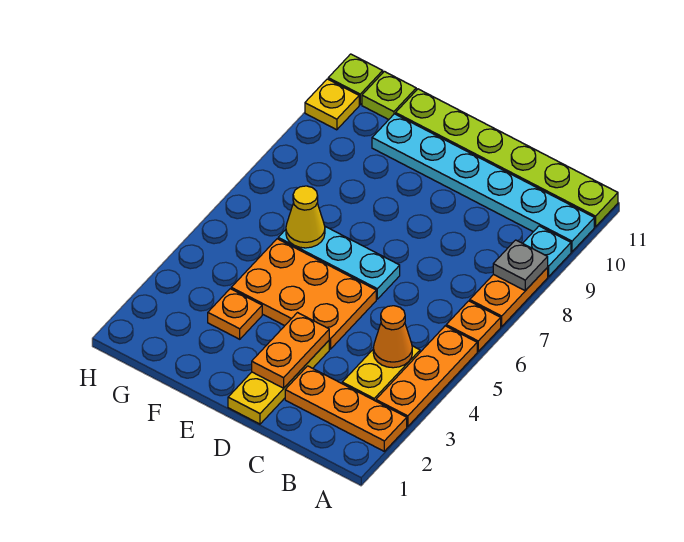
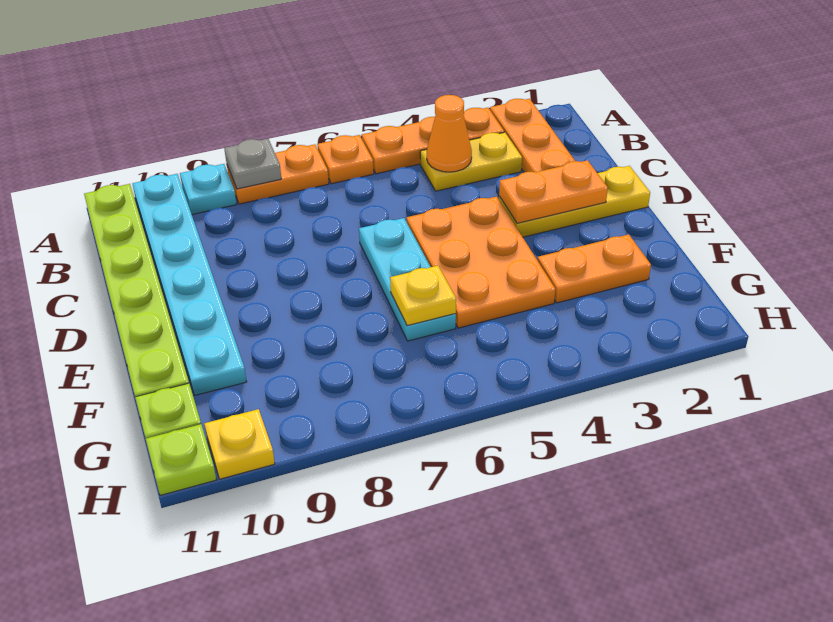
orange plate F3 level 1 -> orange plate F2:F3 level 1
yellow cone F6 level 2 -> yellow plate F6 level 2

